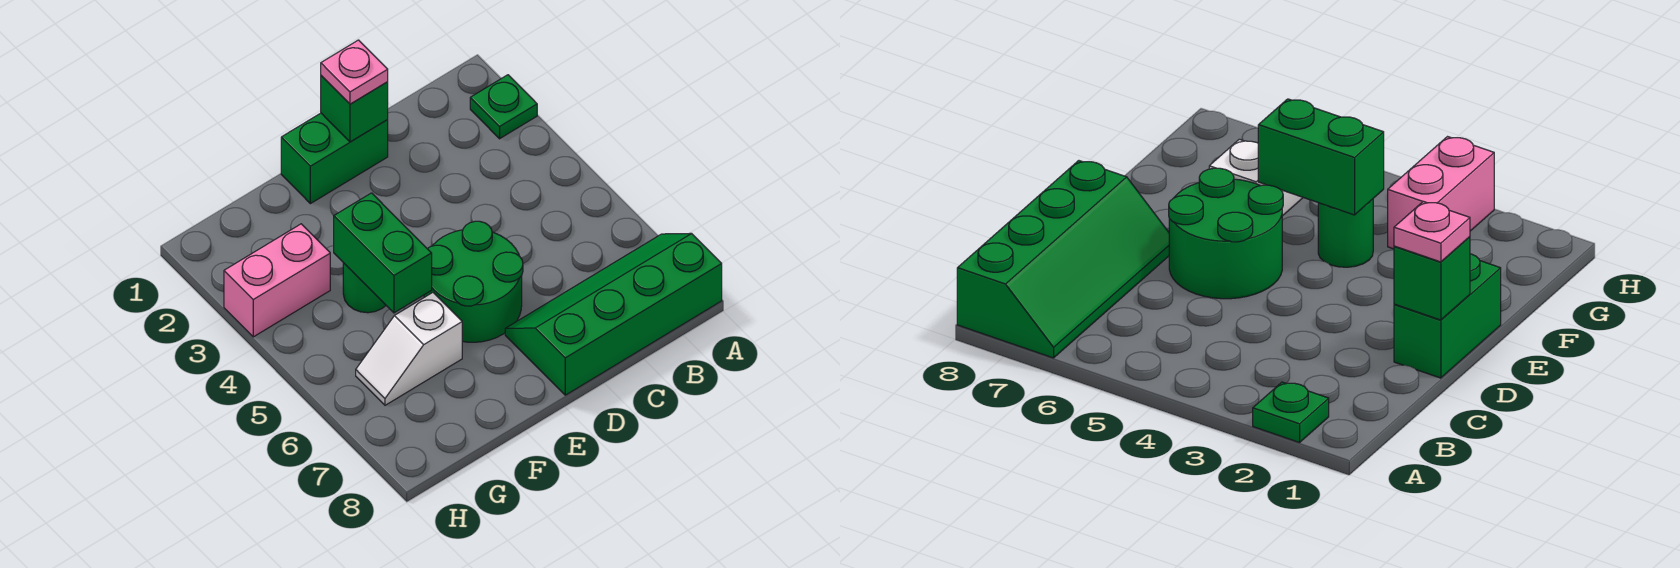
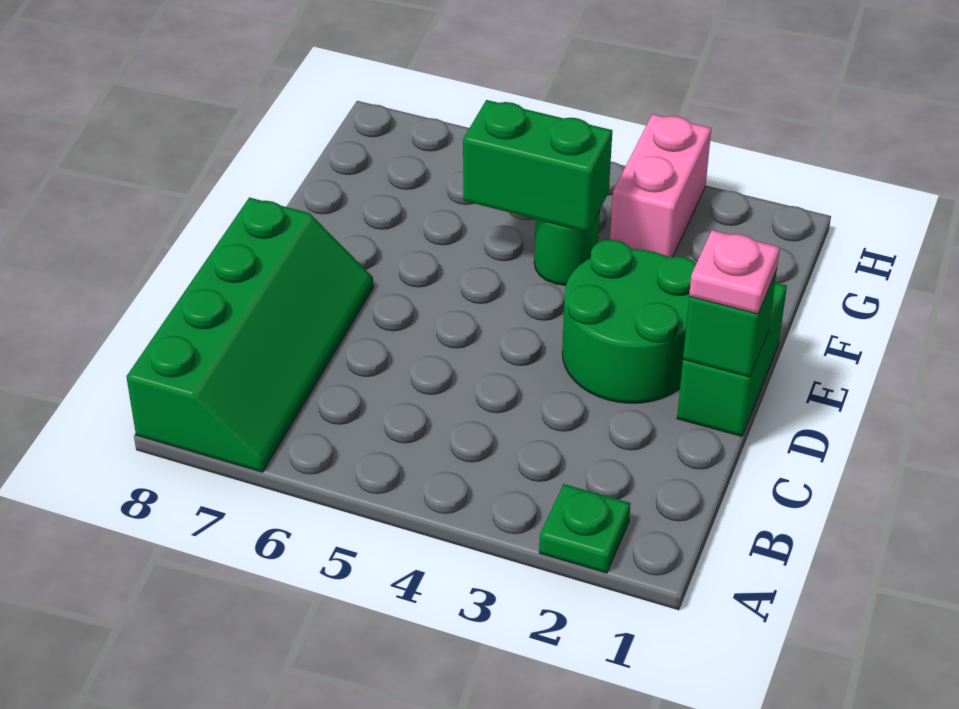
green round brick D5:E6 level 1 -> green round brick D2:E3 level 1
white slope F6:G6 level 1 top F -> none

